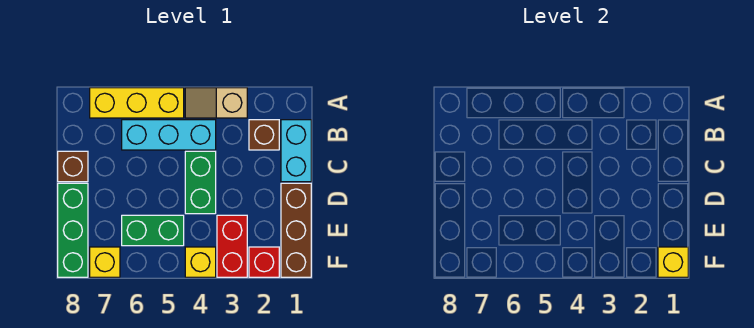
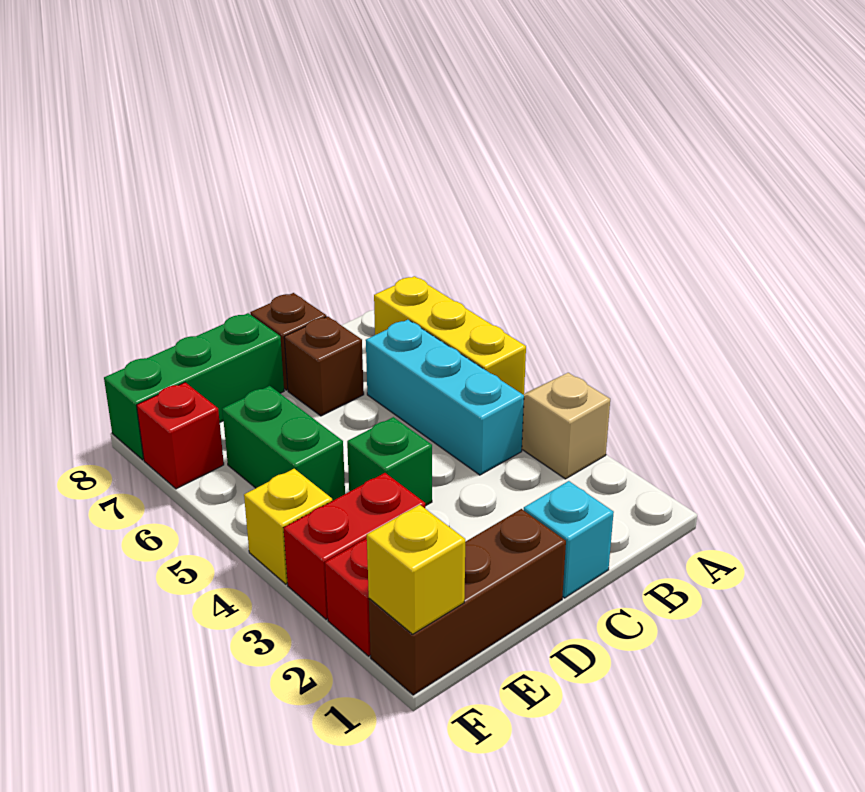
cyan brick B1:C1 level 1 -> cyan brick C1 level 1
brown brick B2 level 1 -> brown brick C7 level 1
green brick C4:D4 level 1 -> green brick D4 level 1
yellow brick F7 level 1 -> red brick F7 level 1

